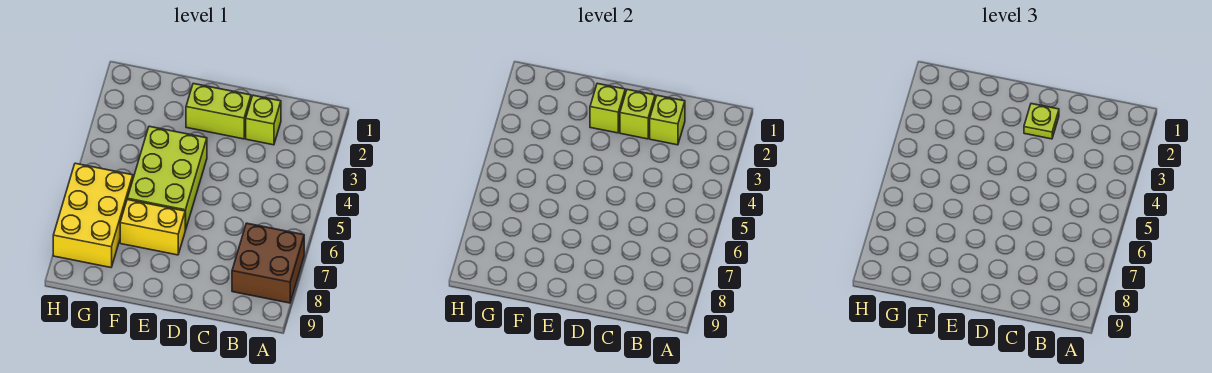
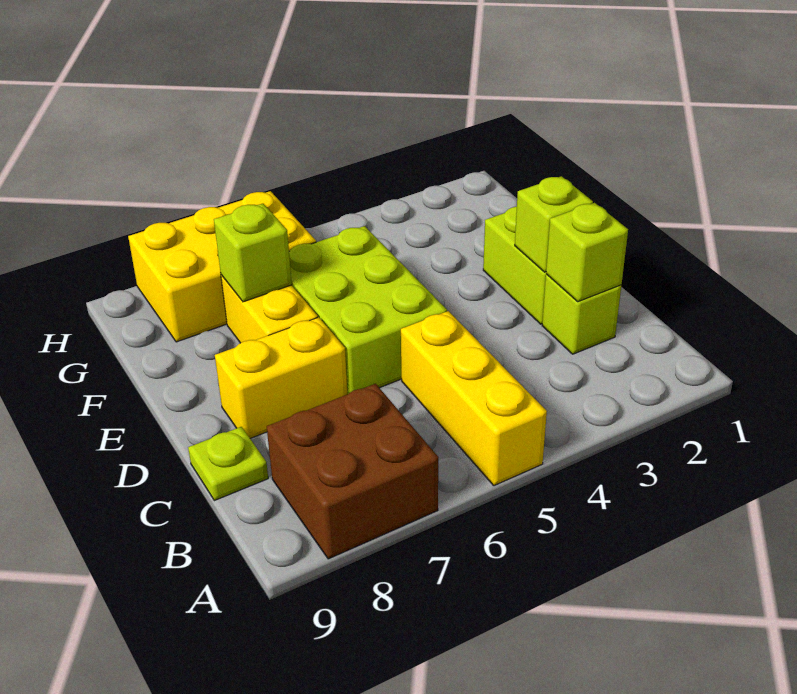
none -> yellow brick A5:C5 level 1
lime plate D2 level 3 -> lime plate C9 level 1
none -> yellow brick D7:D8 level 1
lime brick E2 level 2 -> lime brick F7 level 2
lime brick E4:F6 level 1 -> lime brick D5:F6 level 1

